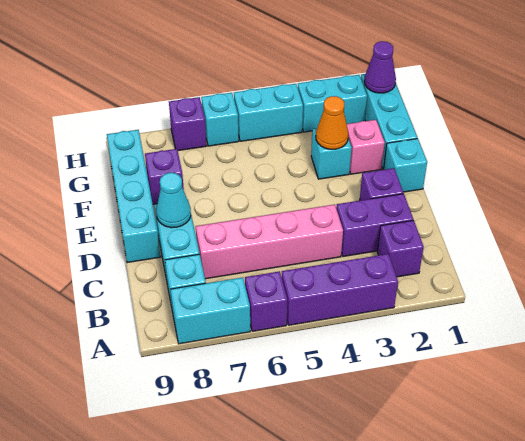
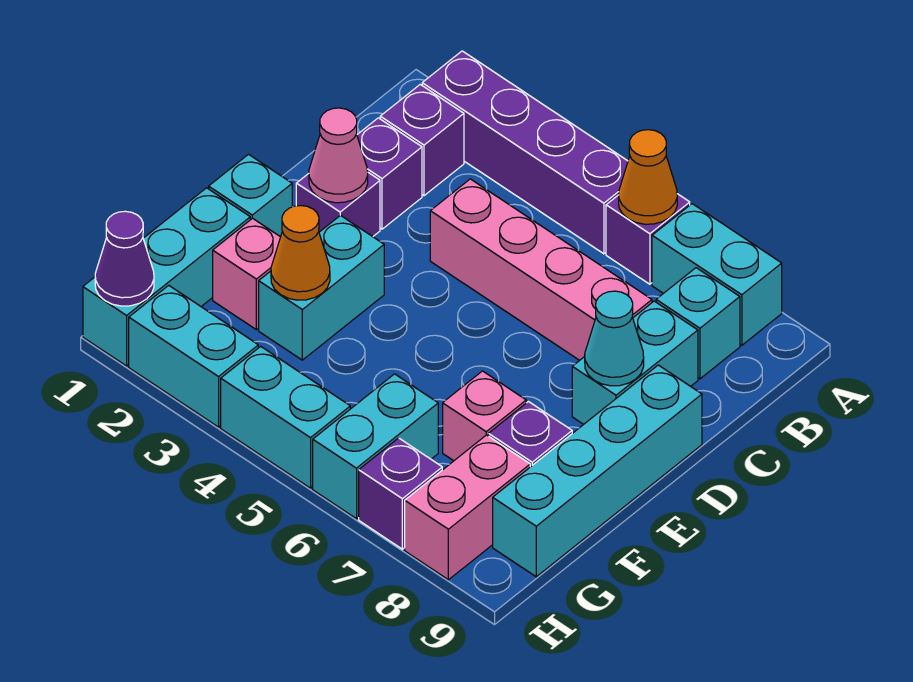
purple brick A3:A5 level 1 -> purple brick A2:A5 level 1
none -> orange cone A6 level 2
purple brick C2:C3 level 1 -> purple brick C2 level 1
none -> pink cone D2 level 2
cyan brick F3 level 1 -> cyan brick E3:F3 level 1
none -> pink brick F7 level 1
none -> pink brick G8:H8 level 1
cyan brick H6 level 1 -> cyan brick G6:H6 level 1

